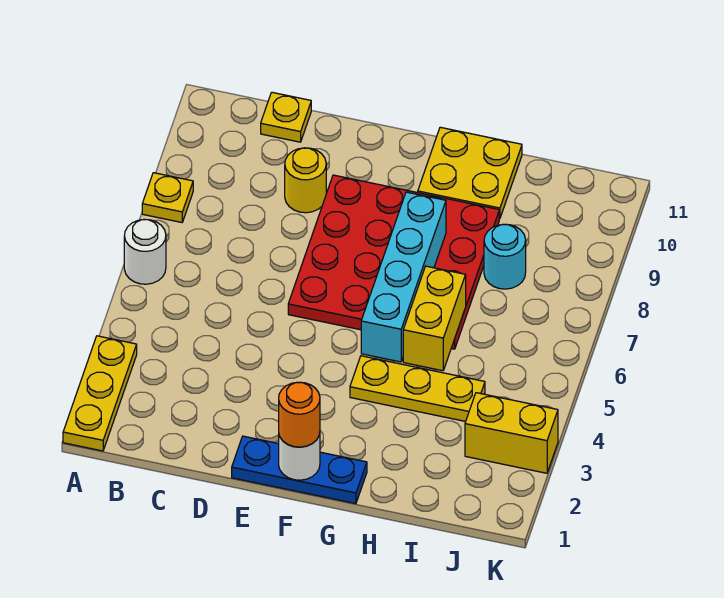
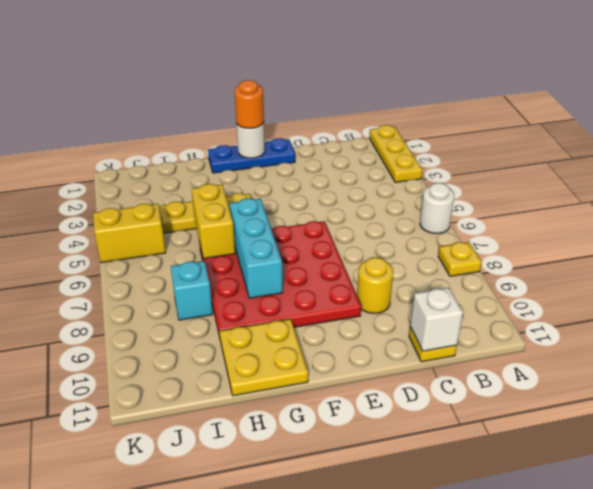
none -> white brick C11 level 2
cyan brick G5:G8 level 2 -> cyan brick G6:G8 level 2
cyan round brick I8 level 1 -> cyan brick I8 level 1
yellow brick J3:K3 level 1 -> yellow brick J5:K5 level 1

